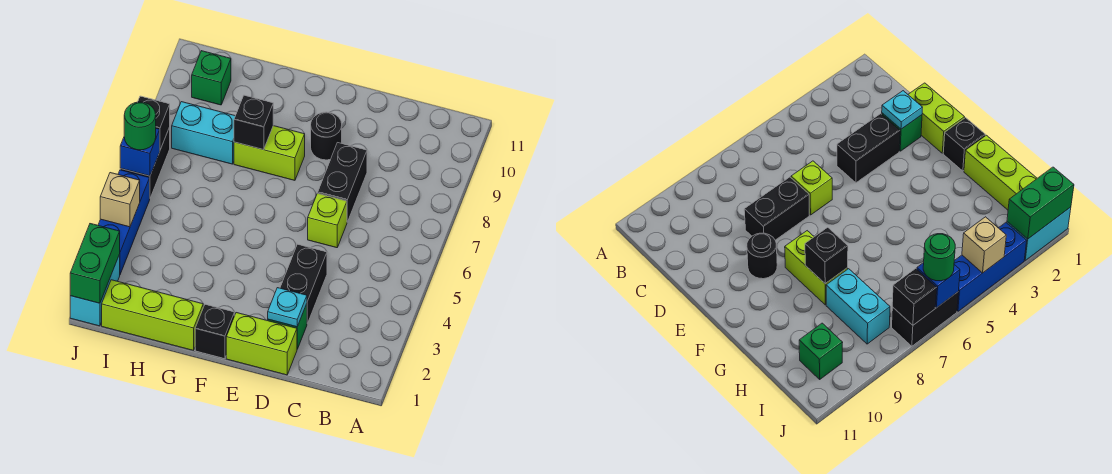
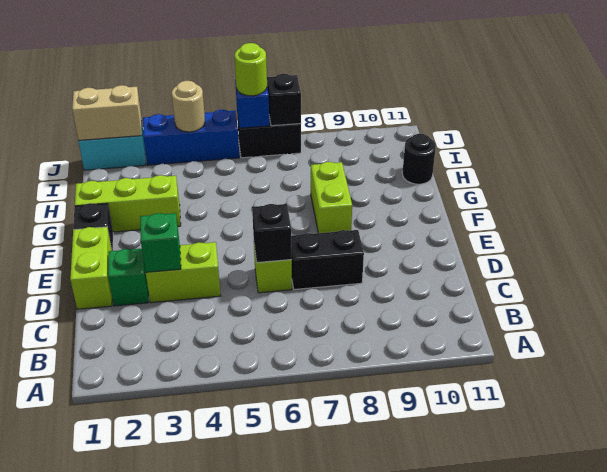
cyan plate D2 level 2 -> none
black brick D3:D4 level 1 -> lime brick D3:D4 level 1
black round brick E9 level 1 -> black round brick H11 level 1
lime brick G1:I1 level 1 -> lime brick G1:G3 level 1
black brick G8 level 2 -> black brick D6 level 2
cyan brick H8:I8 level 1 -> none
green brick I10 level 1 -> green brick D3 level 2
green brick J1:J2 level 2 -> tan brick J1:J2 level 2
tan brick J4 level 2 -> tan round brick J4 level 2
green round brick J6 level 3 -> lime round brick J6 level 3

